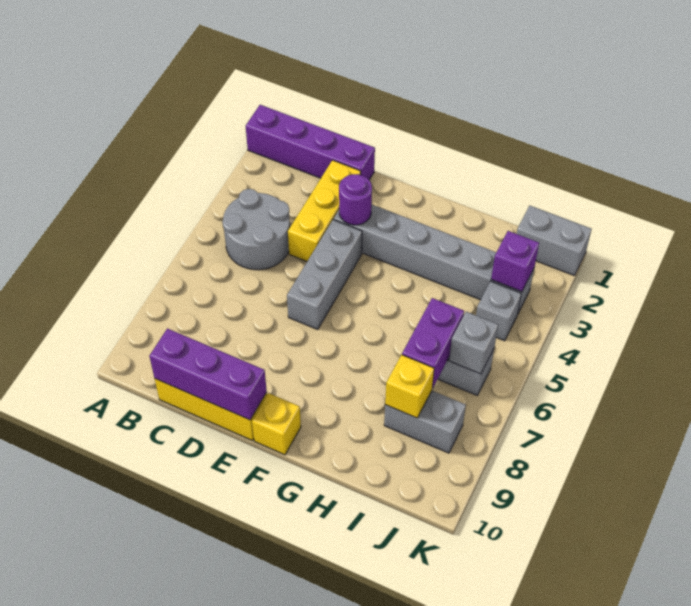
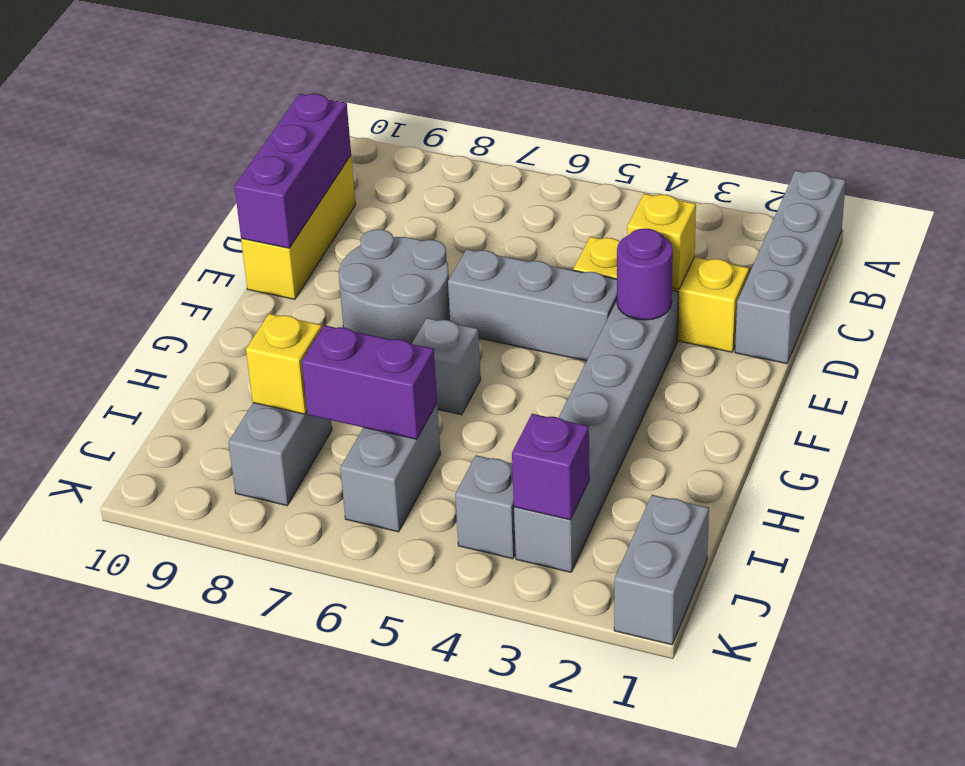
purple brick A1:D1 level 1 -> grey brick A1:D1 level 1
grey round brick B4:C5 level 1 -> grey round brick E7:F8 level 1
yellow brick F10 level 1 -> yellow brick D3 level 2
grey brick J6 level 2 -> grey brick G6 level 1

